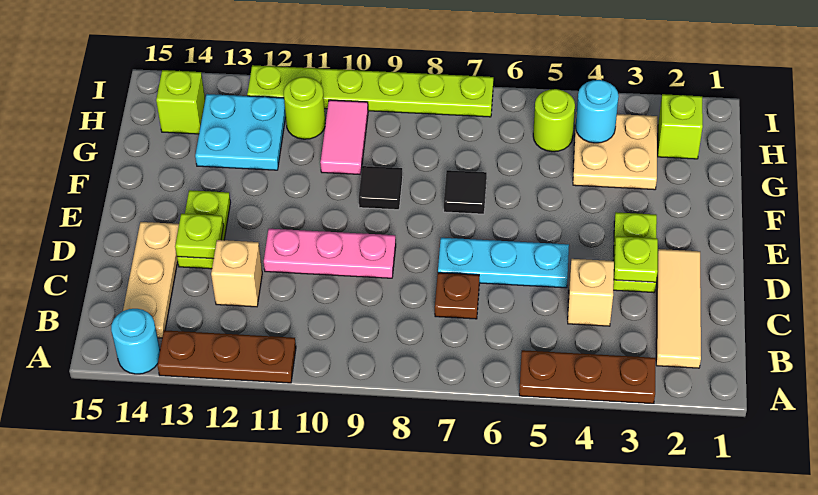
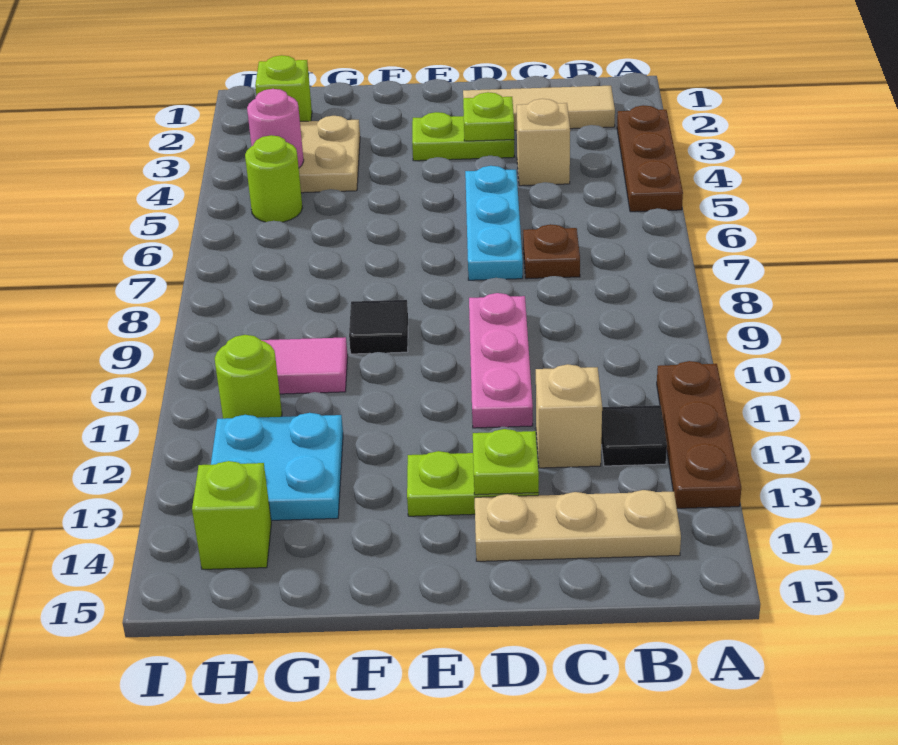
cyan round brick A14 level 1 -> none
black tile F7 level 1 -> black tile B12 level 1
cyan round brick H4 level 2 -> pink round brick H4 level 2
lime plate I7:I12 level 1 -> none

